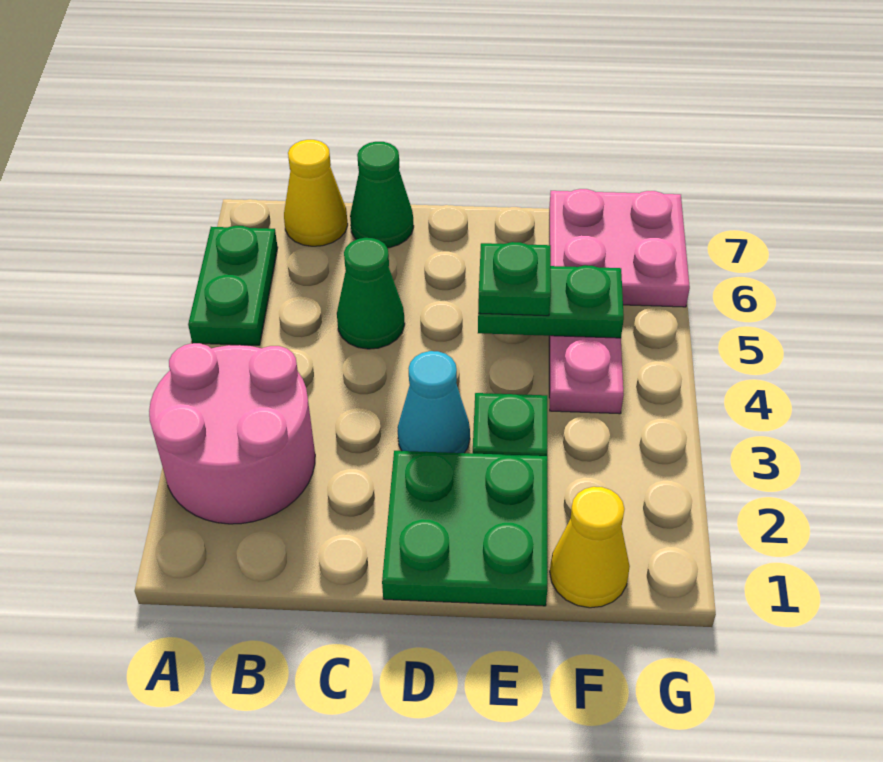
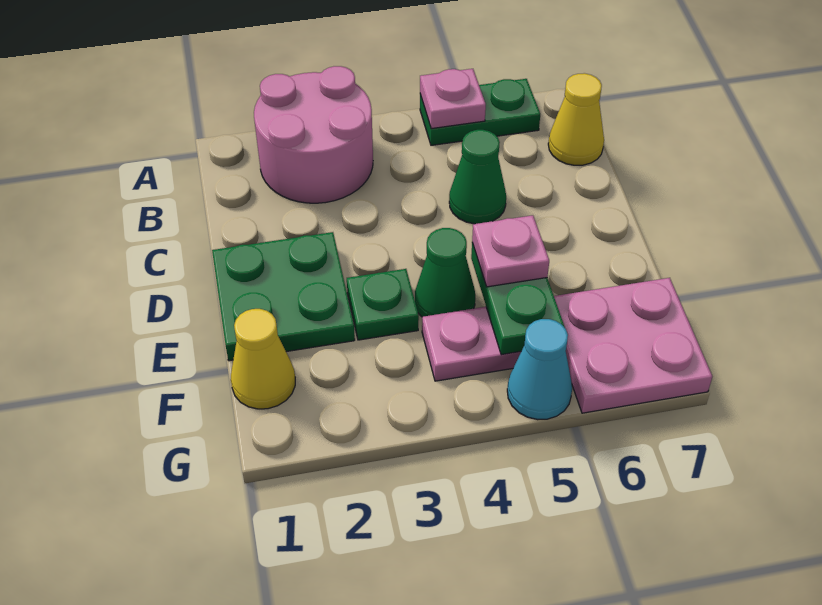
none -> pink plate A5 level 2
green cone C7 level 1 -> green cone E4 level 1
cyan cone D3 level 1 -> cyan cone G5 level 1
green plate E5 level 3 -> pink plate E5 level 3

